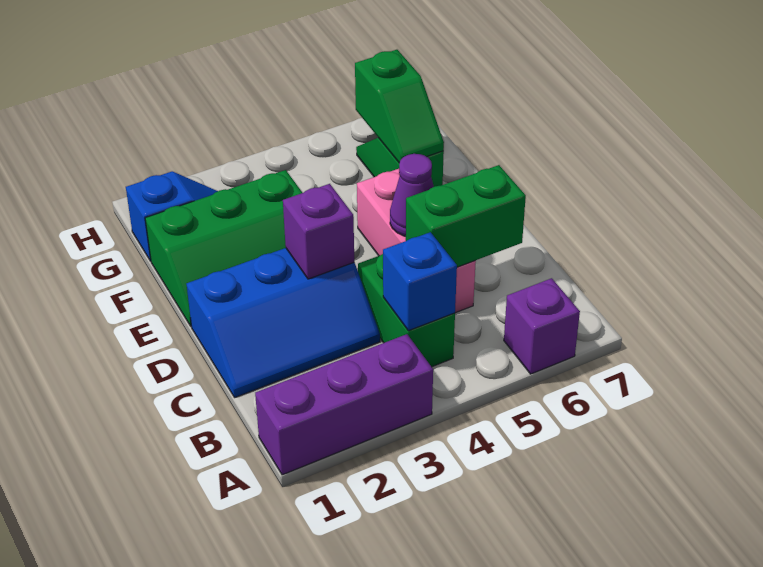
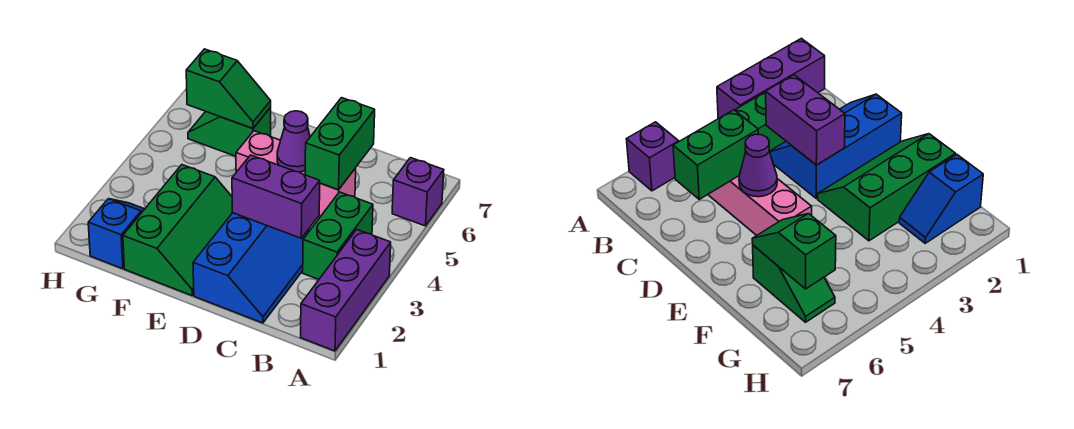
green brick B4:C4 level 1 -> green brick B3:B4 level 1
blue brick B4 level 2 -> none
purple brick D3 level 2 -> purple brick C3:D3 level 2

